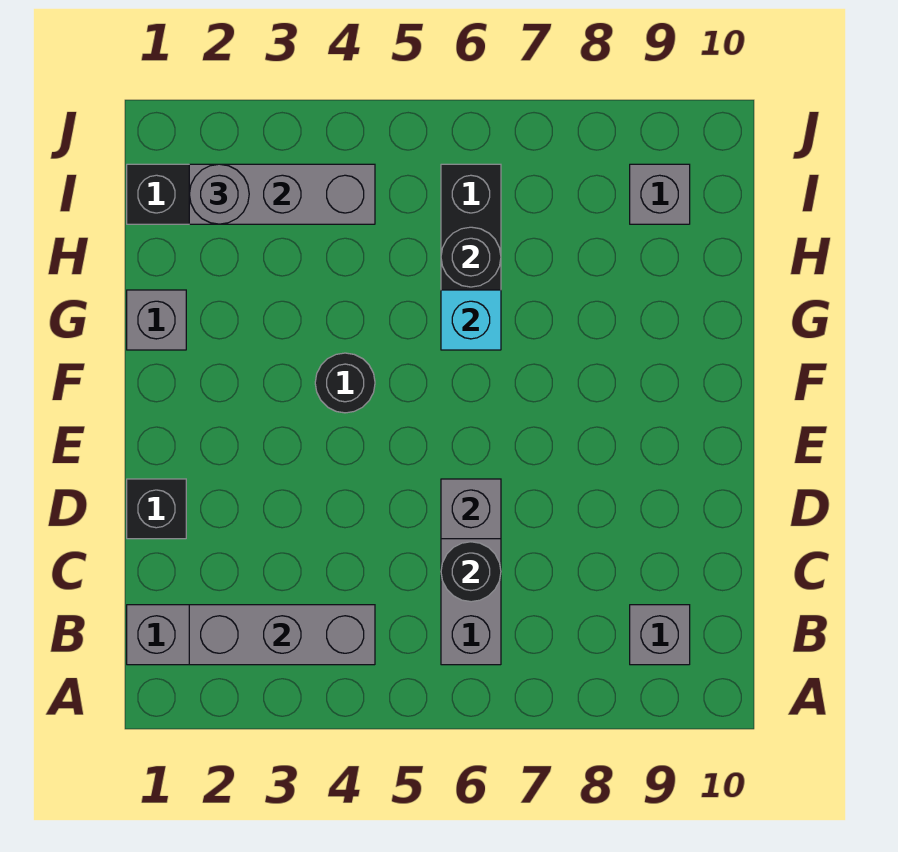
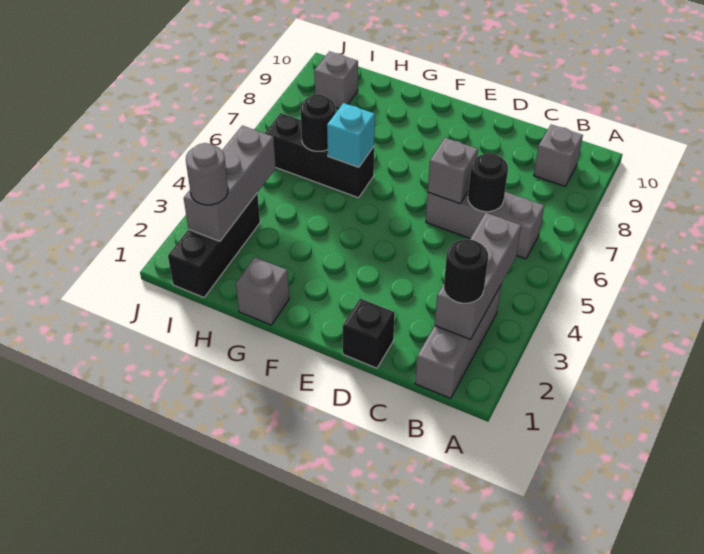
black round brick F4 level 1 -> black round brick B2 level 3

